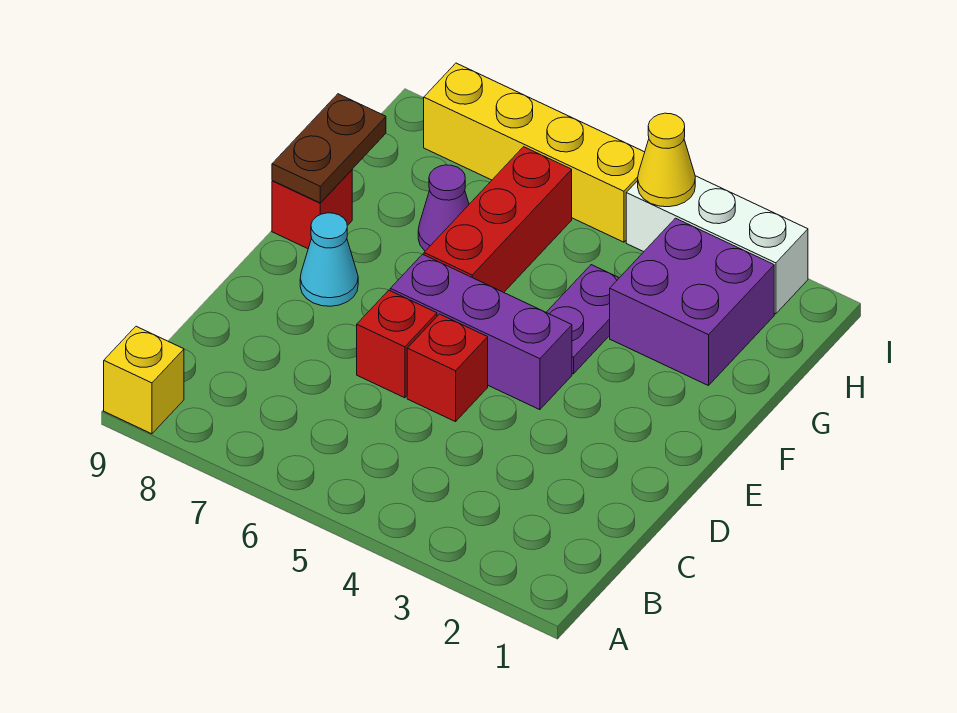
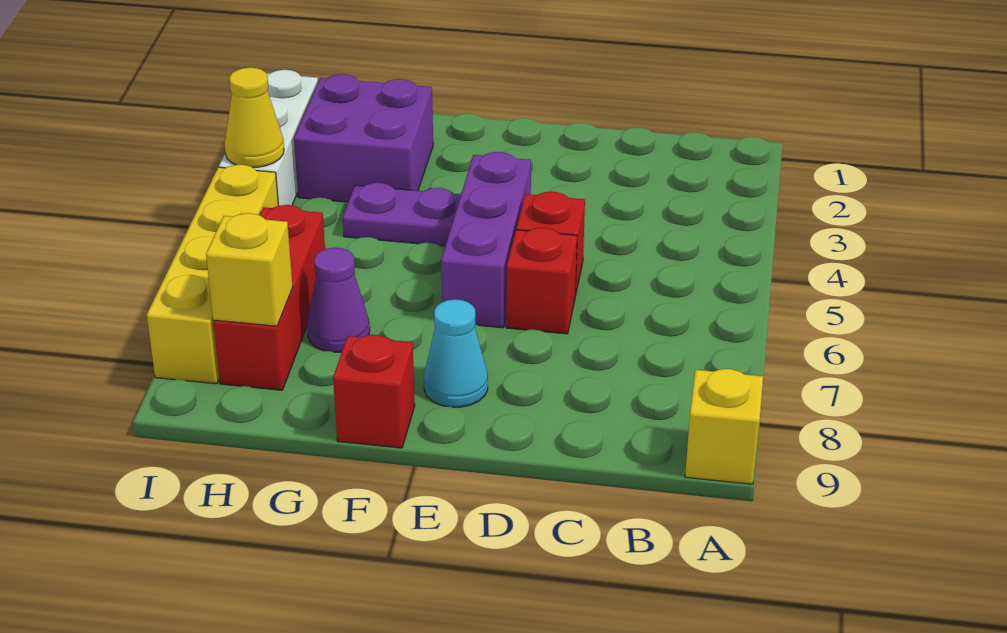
red brick F6:H6 level 1 -> red brick H6:H8 level 1
brown plate F9:G9 level 2 -> none
none -> yellow brick H8 level 2

